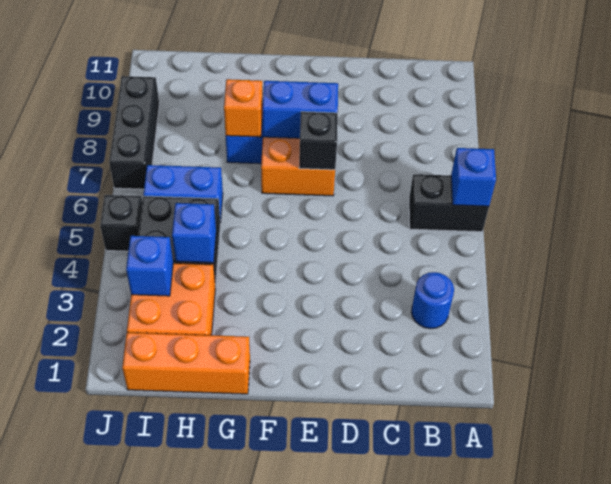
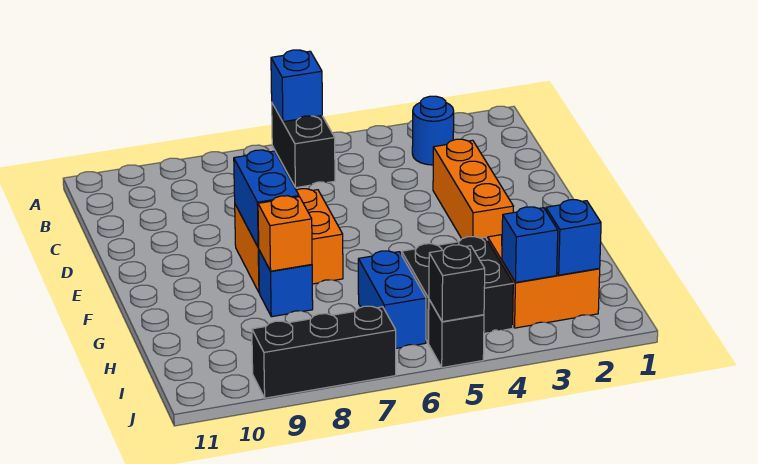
black brick E7 level 2 -> black brick J5 level 2
orange brick G1:I1 level 1 -> orange brick D3:F3 level 1
blue brick H4 level 2 -> blue brick I2 level 2

